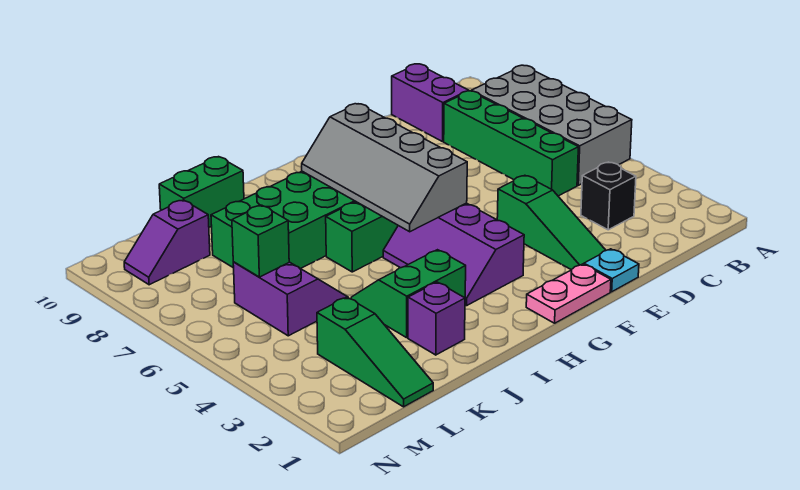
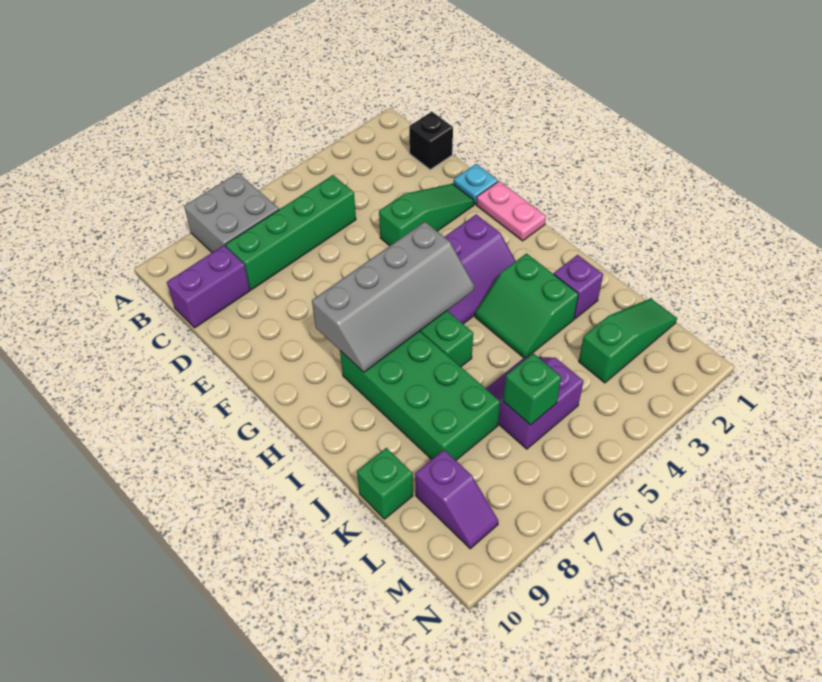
grey brick A5:B8 level 1 -> grey brick A7:B8 level 1
black brick C3 level 1 -> black brick C1 level 1
green brick J10:K10 level 1 -> green brick K10 level 1

